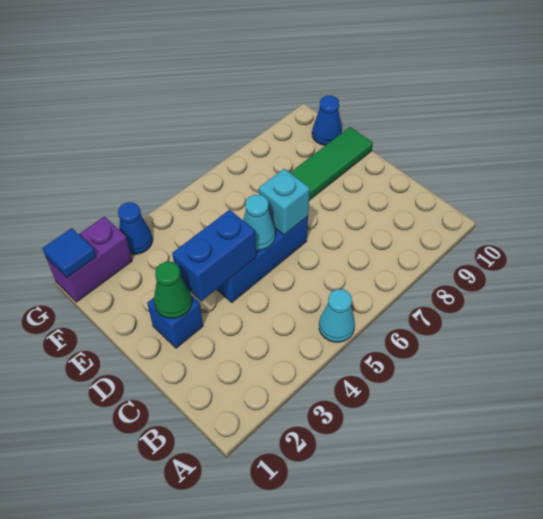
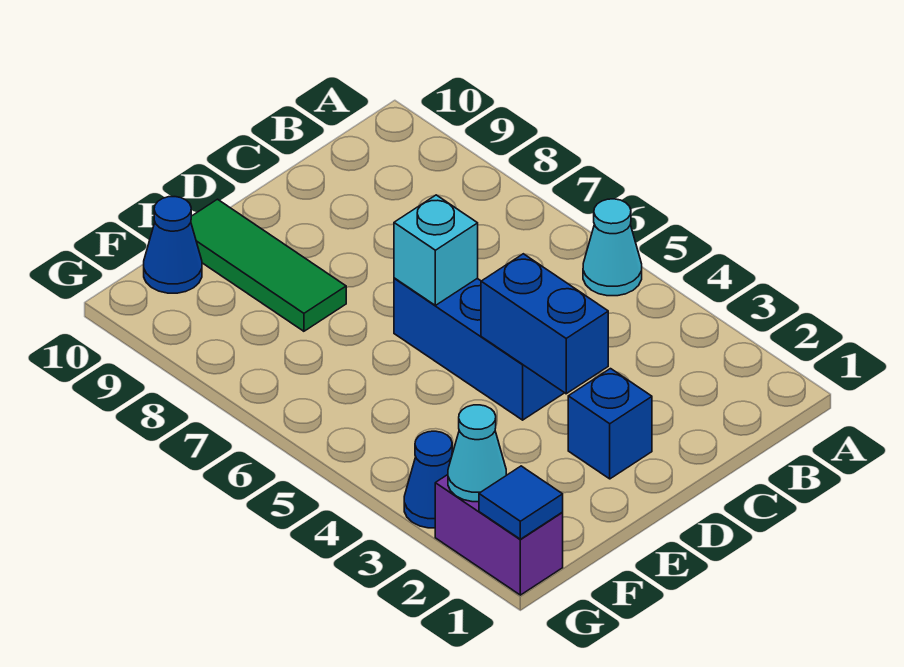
green cone D2 level 2 -> none
cyan cone D5 level 2 -> cyan cone G2 level 2

